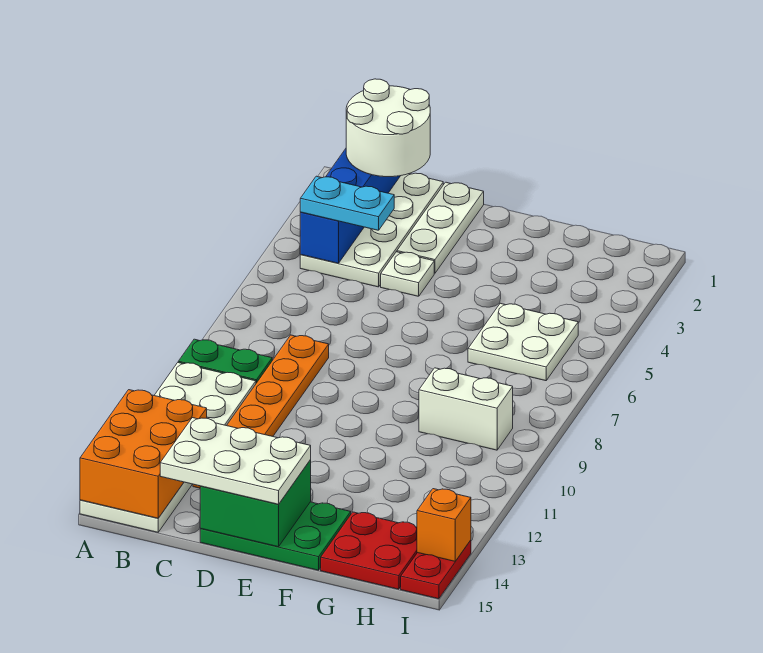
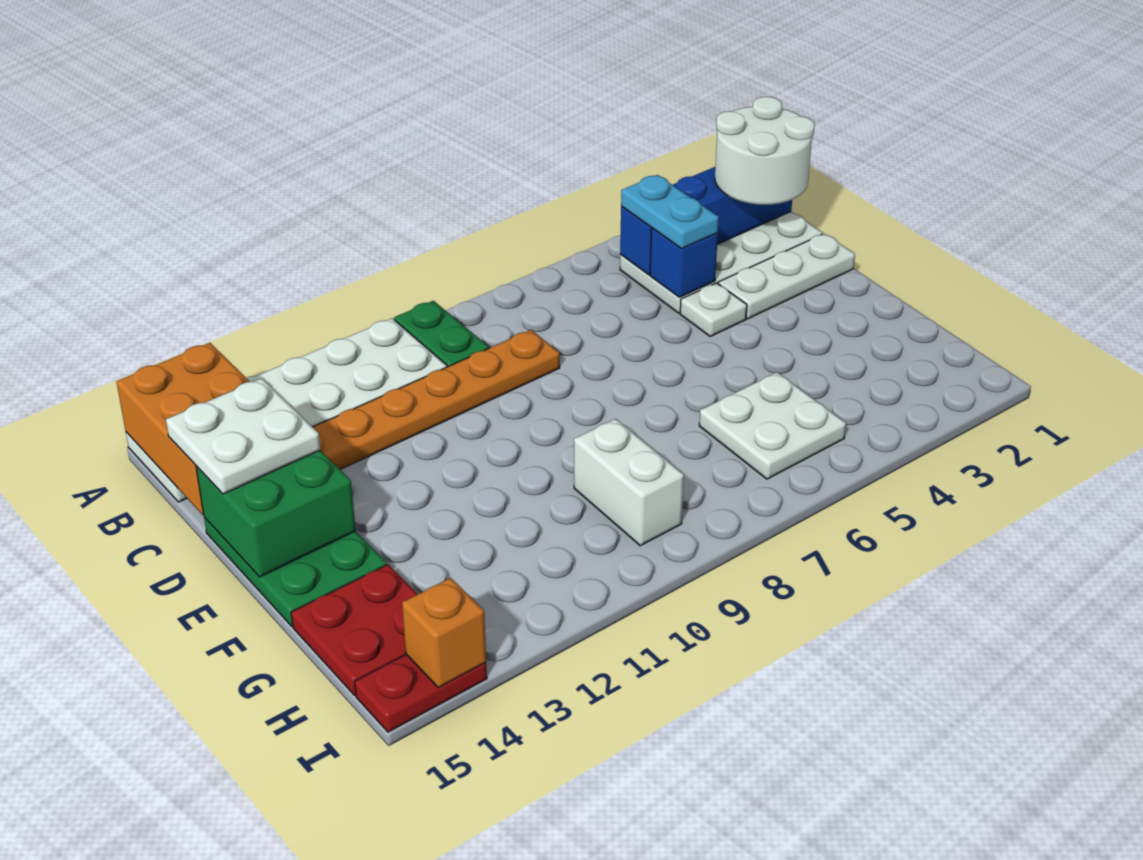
orange brick A13:B15 level 2 -> orange brick A14:C15 level 2
none -> blue brick C4 level 2
white plate C14:E15 level 3 -> white plate C14:D15 level 3

